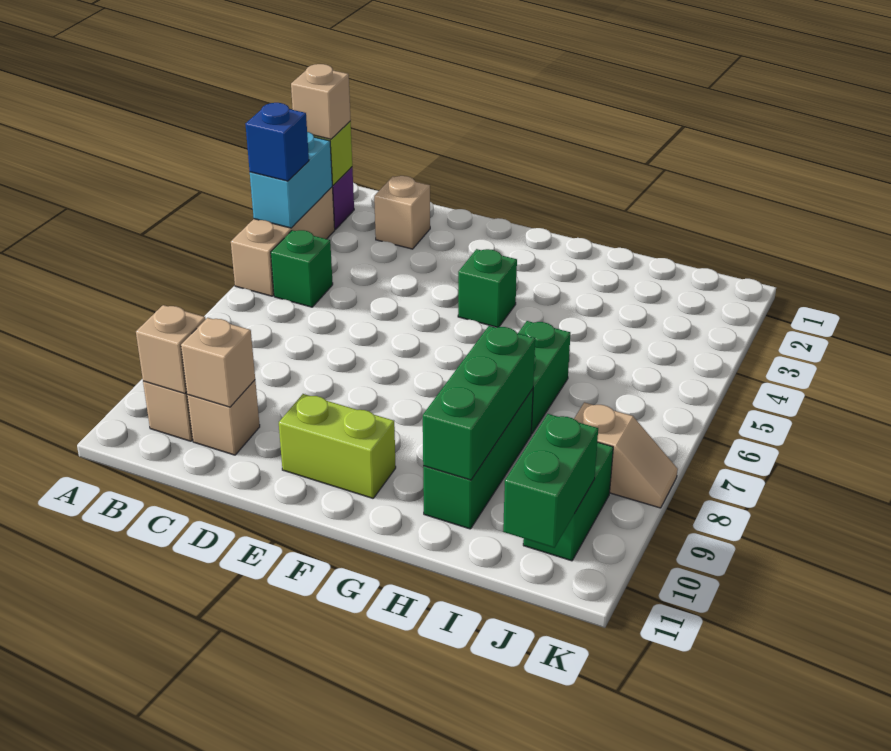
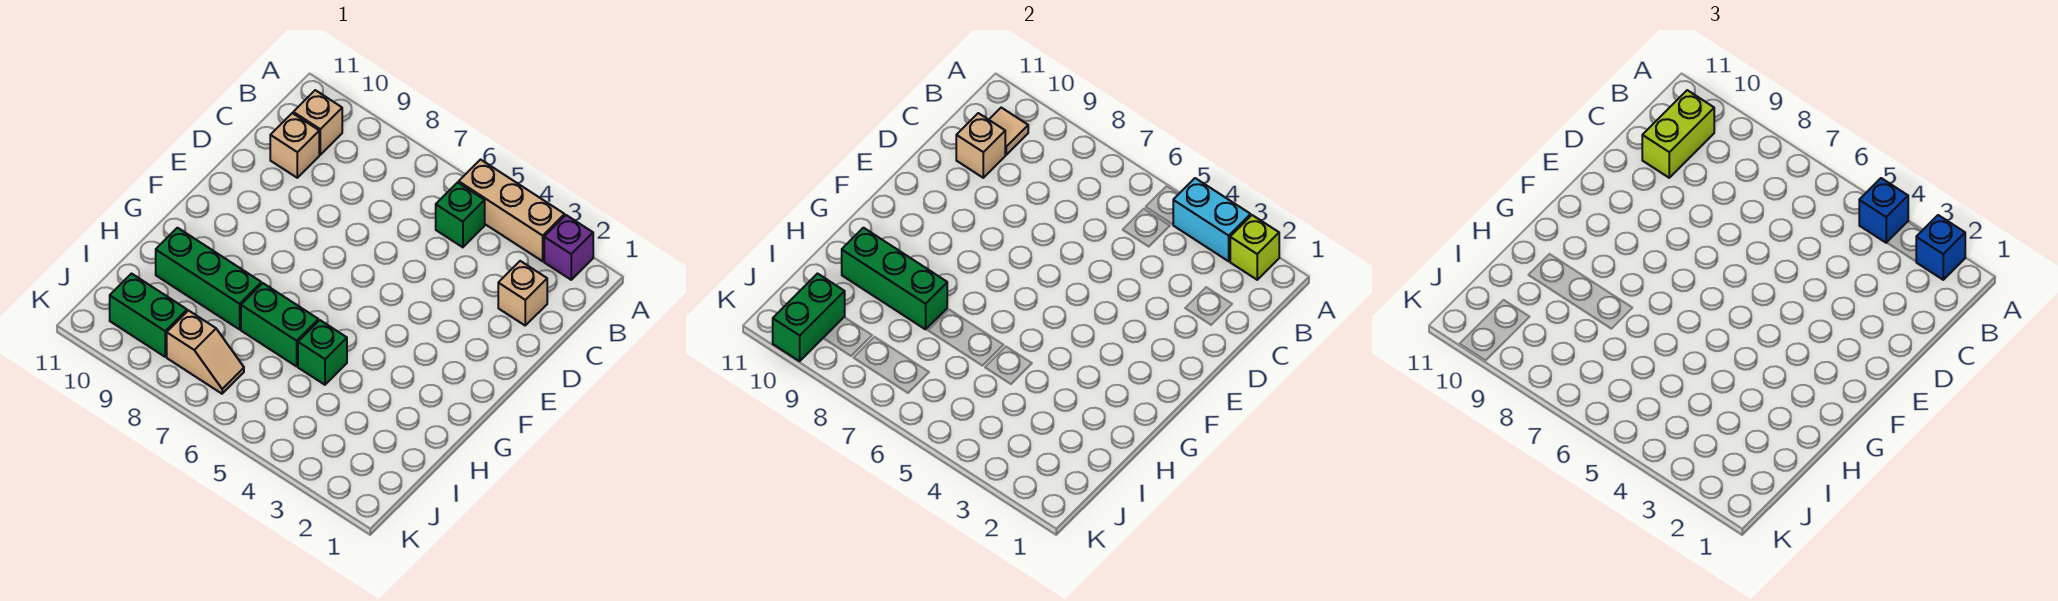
tan brick A2 level 3 -> blue brick A2 level 3
tan brick B10 level 2 -> tan tile B10 level 2
lime brick E10:F10 level 1 -> lime brick B10:C10 level 3
green brick F4 level 1 -> green brick H5 level 1
tan slope J8:K8 level 1 top J -> tan slope J7:J8 level 1 top 8
green brick J10:J11 level 2 -> green brick J10:K10 level 2

